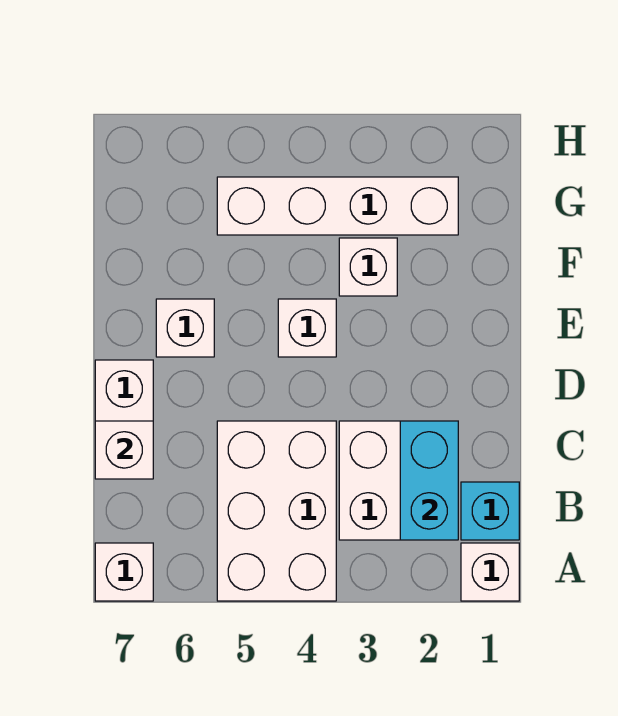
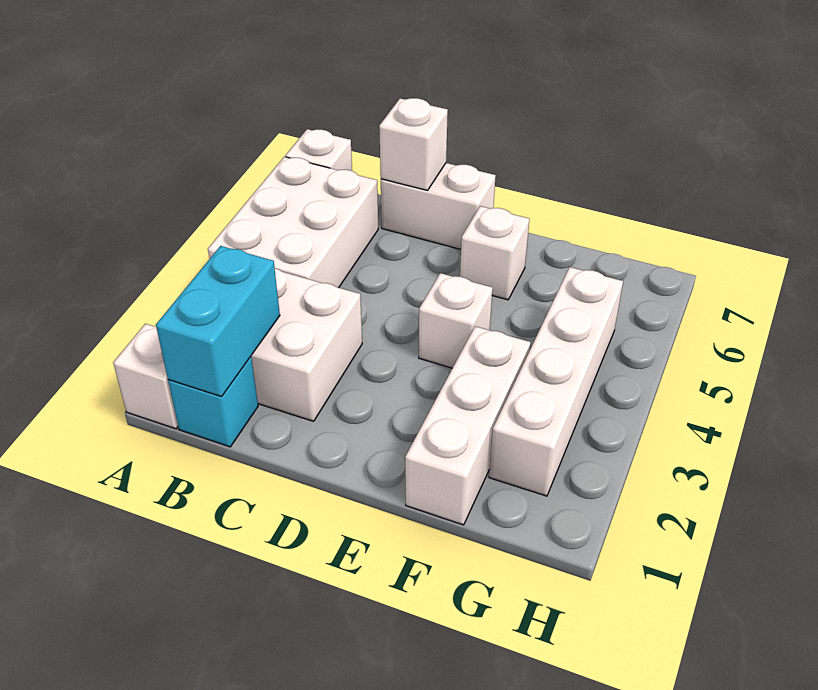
white brick A4:C5 level 1 -> white brick A4:B6 level 1
cyan brick B2:C2 level 2 -> cyan brick B1:B2 level 2
white brick F3 level 1 -> white brick F1:F3 level 1

